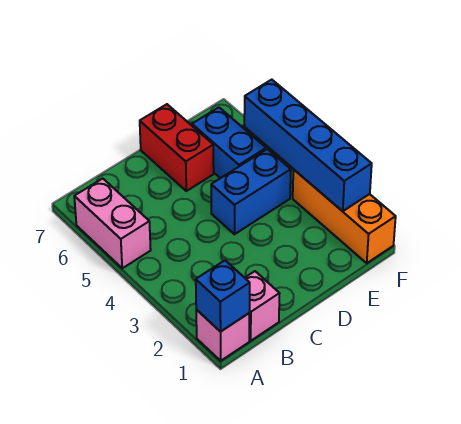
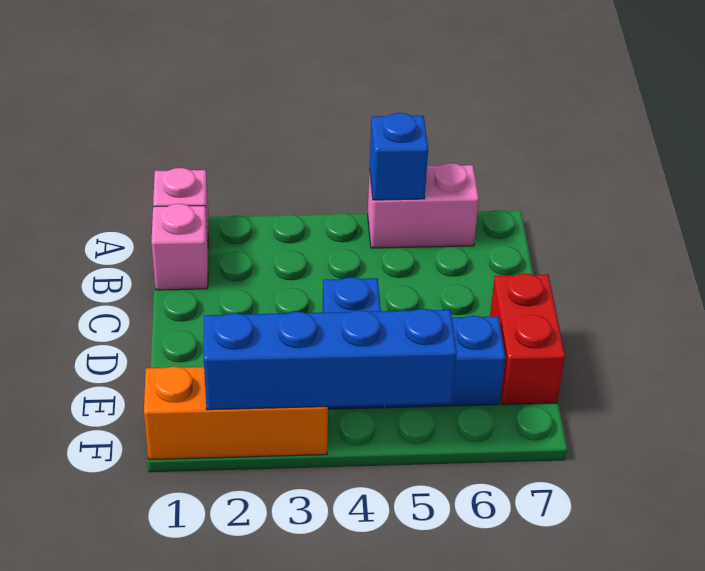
blue brick A1 level 2 -> blue brick A5 level 2
red brick D6:D7 level 1 -> red brick D7:E7 level 1

